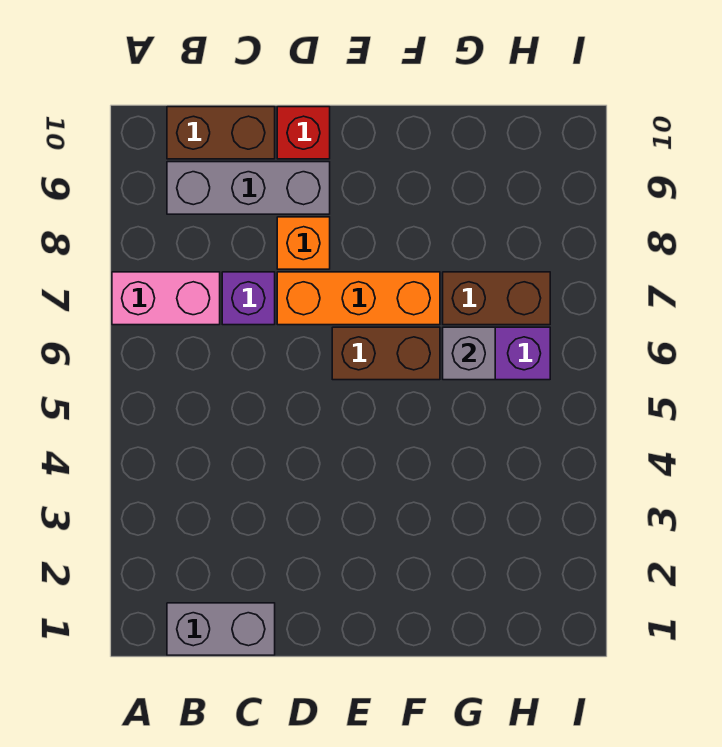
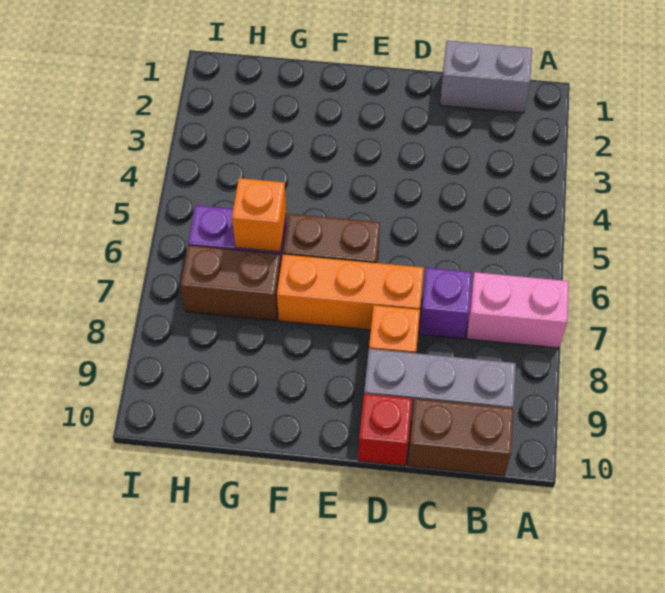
grey brick G6 level 2 -> orange brick G6 level 2

